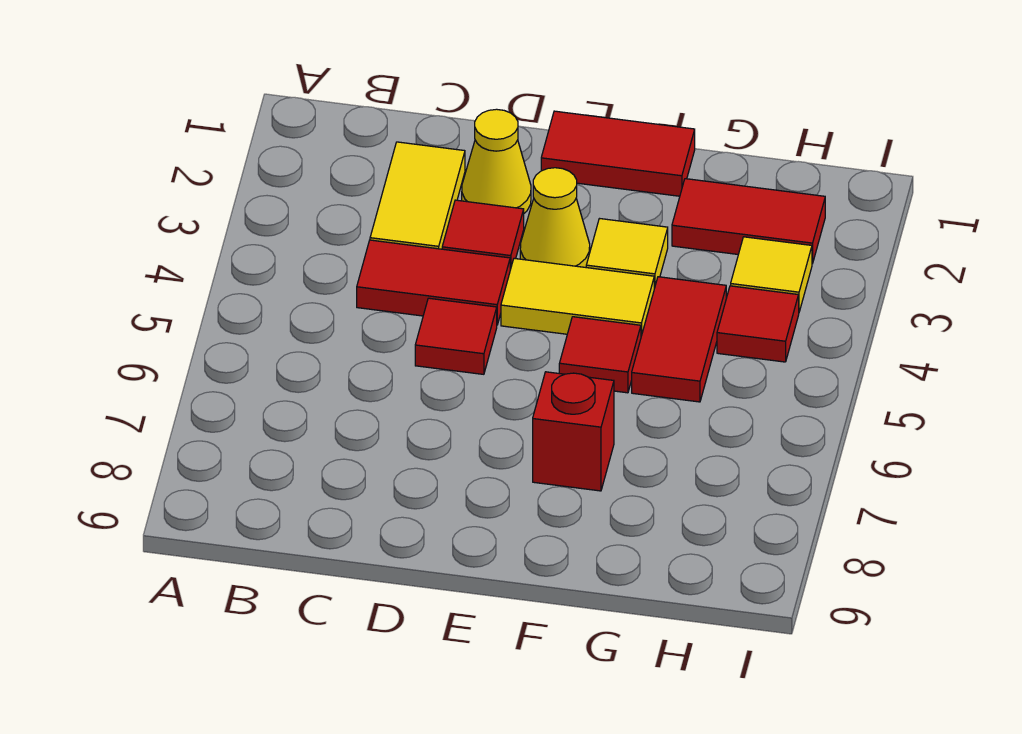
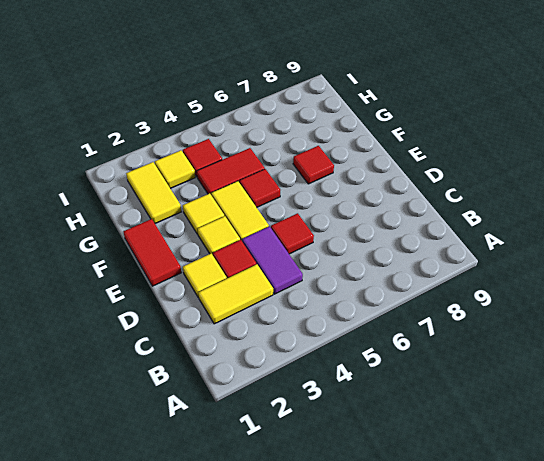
red tile C4:D4 level 1 -> purple tile C4:D4 level 1
yellow cone D2 level 1 -> yellow tile D2 level 1
yellow cone E3 level 1 -> yellow tile E3 level 1
red brick F7 level 1 -> red tile F7 level 1
red tile G2:H2 level 1 -> yellow tile G2:H2 level 1

